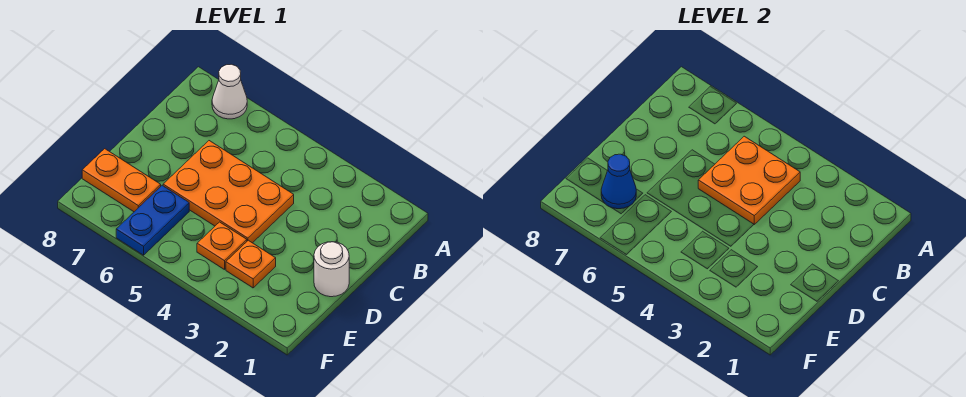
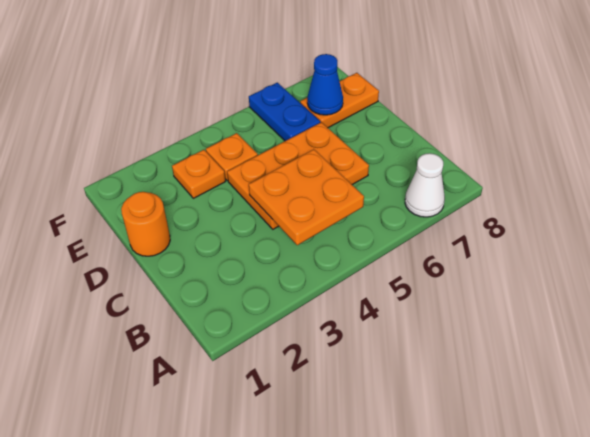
white round brick D1 level 1 -> orange round brick D1 level 1

